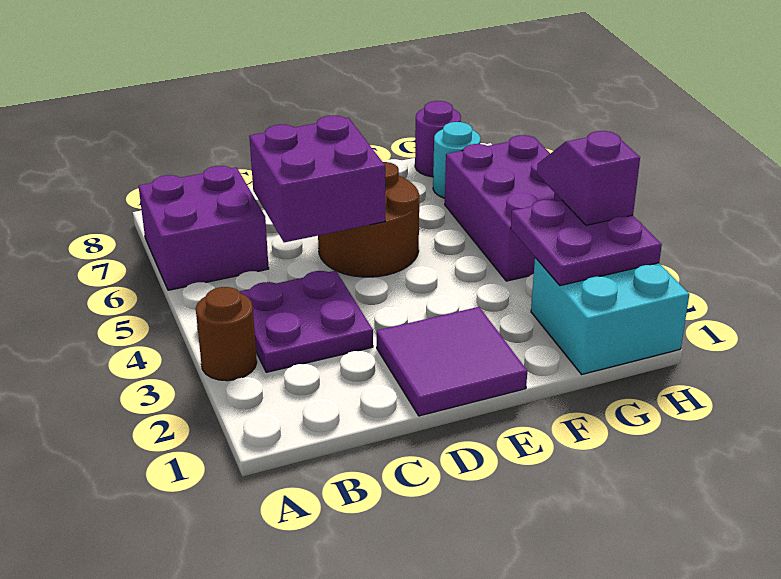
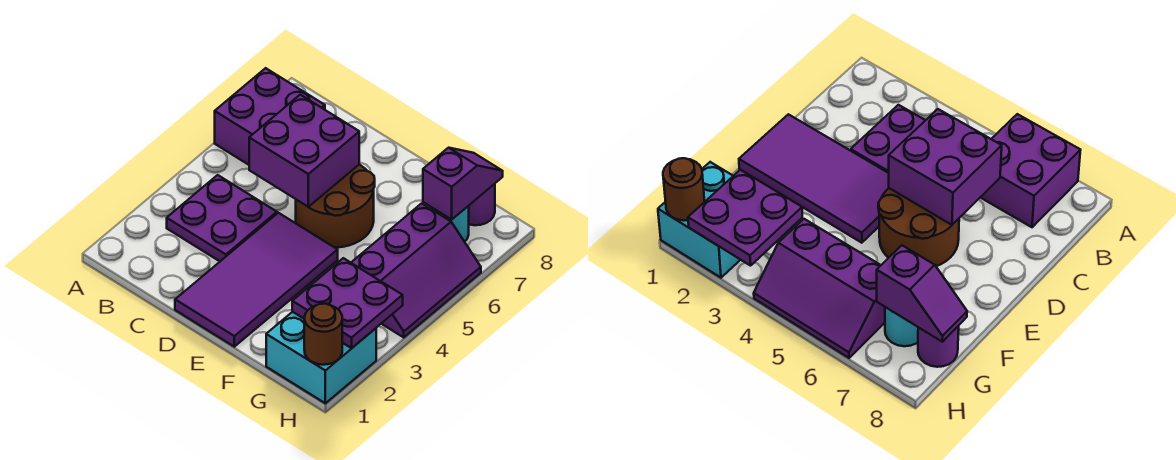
brown round brick A3 level 1 -> brown round brick H1 level 2
purple tile D1:E2 level 1 -> purple tile D1:E4 level 1
purple brick G4:H6 level 1 -> purple slope G4:H6 level 1 top G
purple slope H3:H4 level 3 top 3 -> purple slope G7:G8 level 2 top 7

